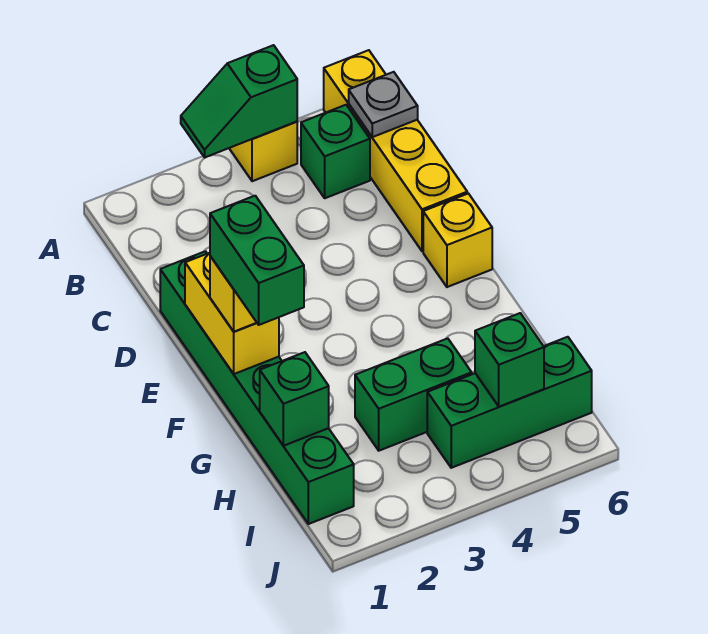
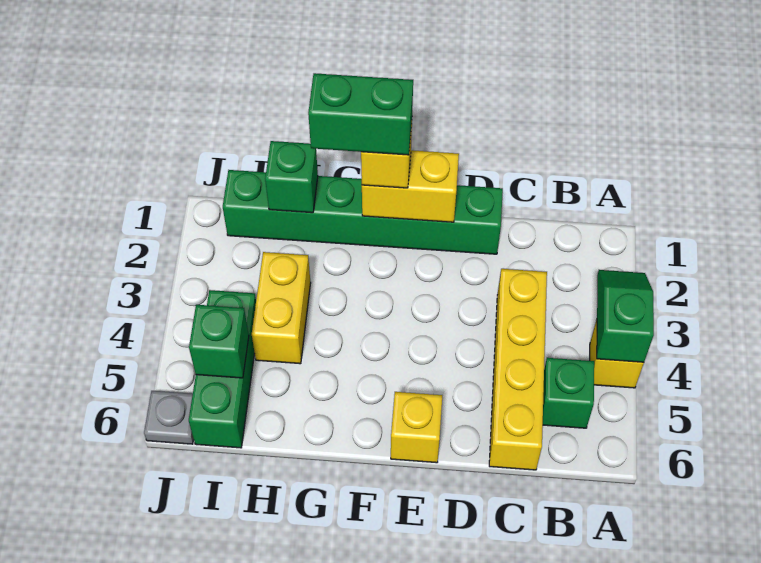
yellow brick A6:D6 level 1 -> yellow brick C3:C6 level 1
grey plate B6 level 2 -> grey plate J6 level 1
green brick H3:H4 level 1 -> yellow brick H3:H4 level 1

